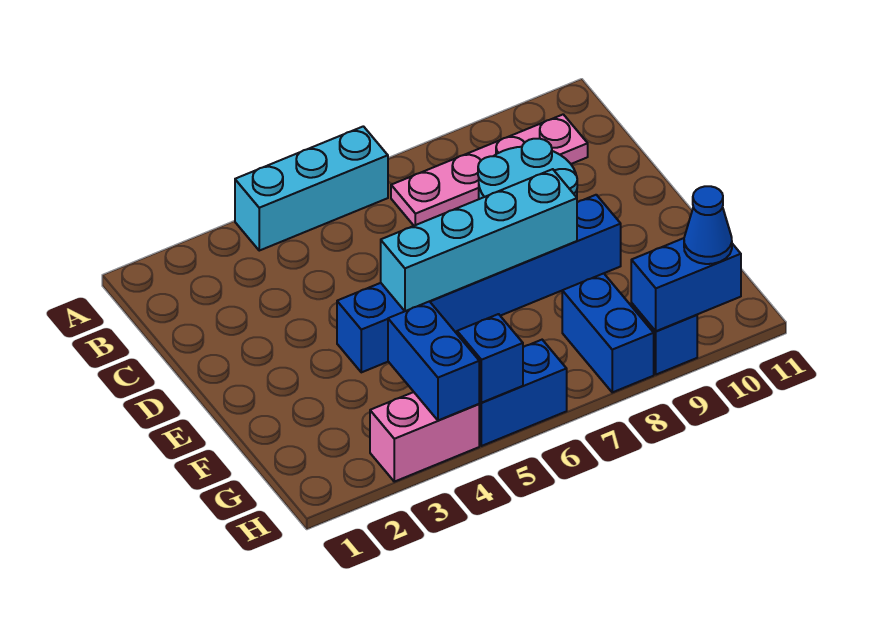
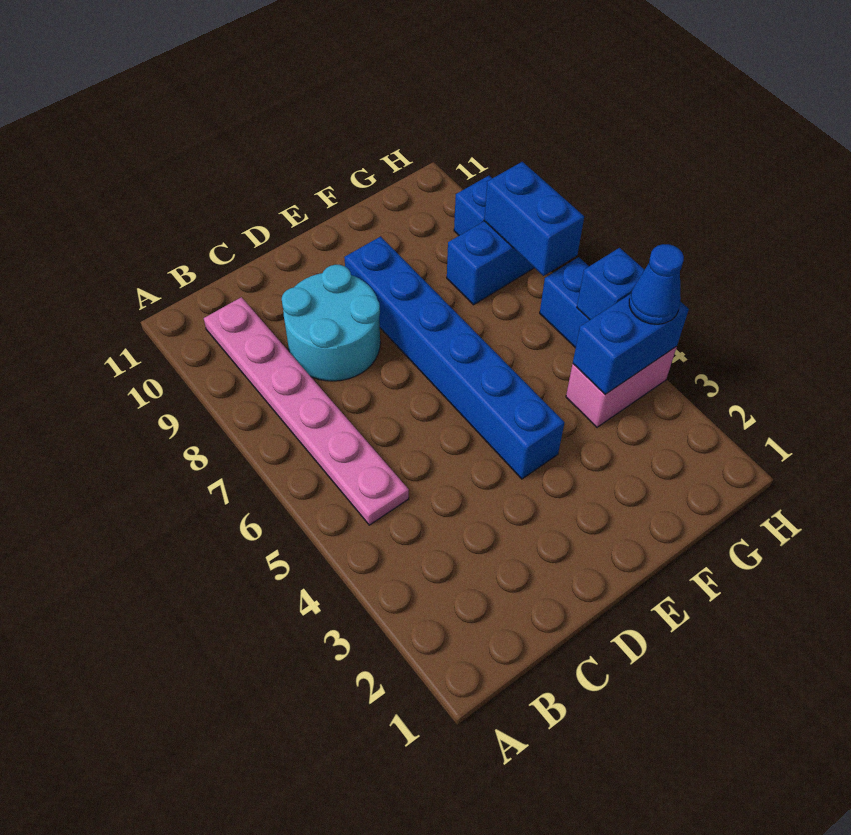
cyan brick A4:A6 level 1 -> none
pink plate B7:B10 level 1 -> pink plate B5:B10 level 1
cyan brick E5:E8 level 2 -> none
pink brick H3:H4 level 1 -> pink brick G4:H4 level 1
blue brick H9:H10 level 2 -> blue brick H7:H8 level 2
blue cone H10 level 3 -> blue cone H4 level 3

